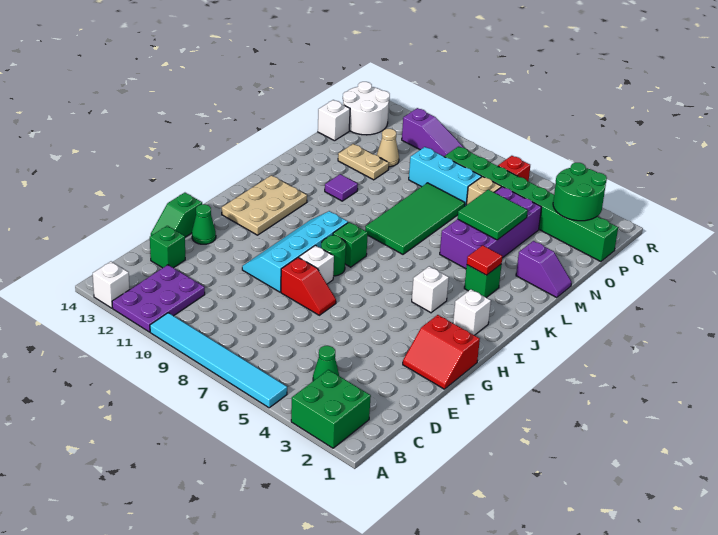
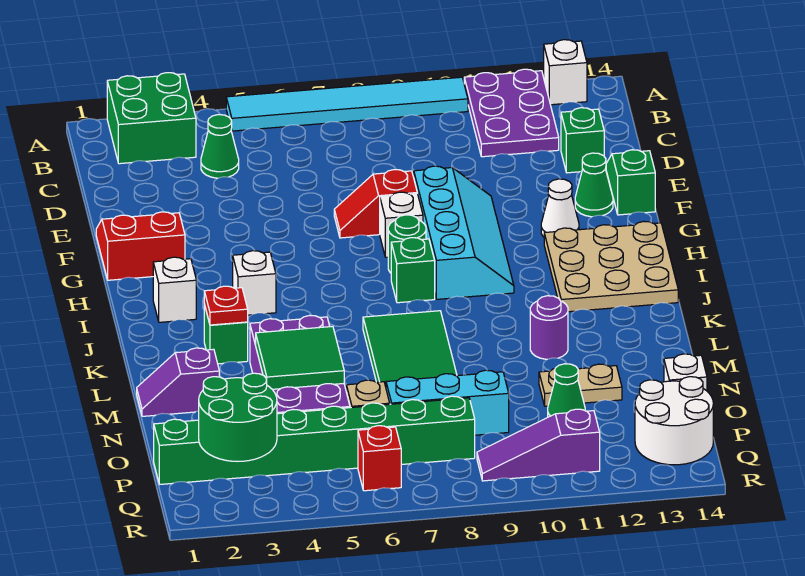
none -> white cone G12 level 1
tan plate H12:J13 level 1 -> tan plate H12:J14 level 1
red tile K3 level 2 -> red plate K3 level 2
purple tile L11 level 1 -> purple round brick L11 level 1
tan cone O11 level 1 -> green cone O11 level 1

